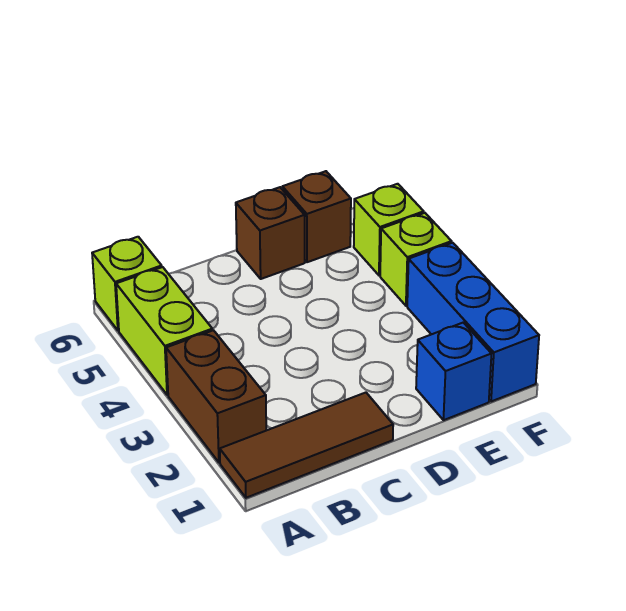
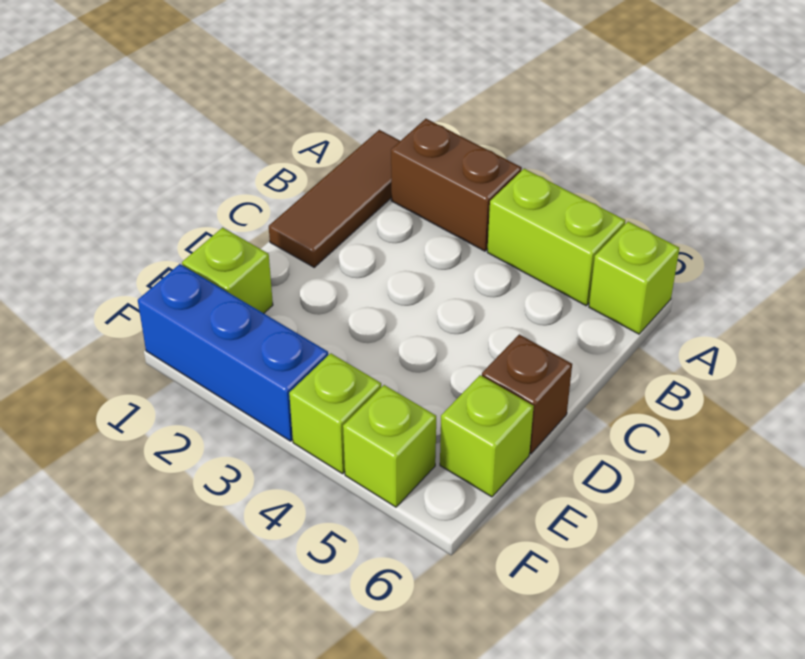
blue brick E1 level 1 -> lime brick E1 level 1
brown brick E6 level 1 -> lime brick E6 level 1

